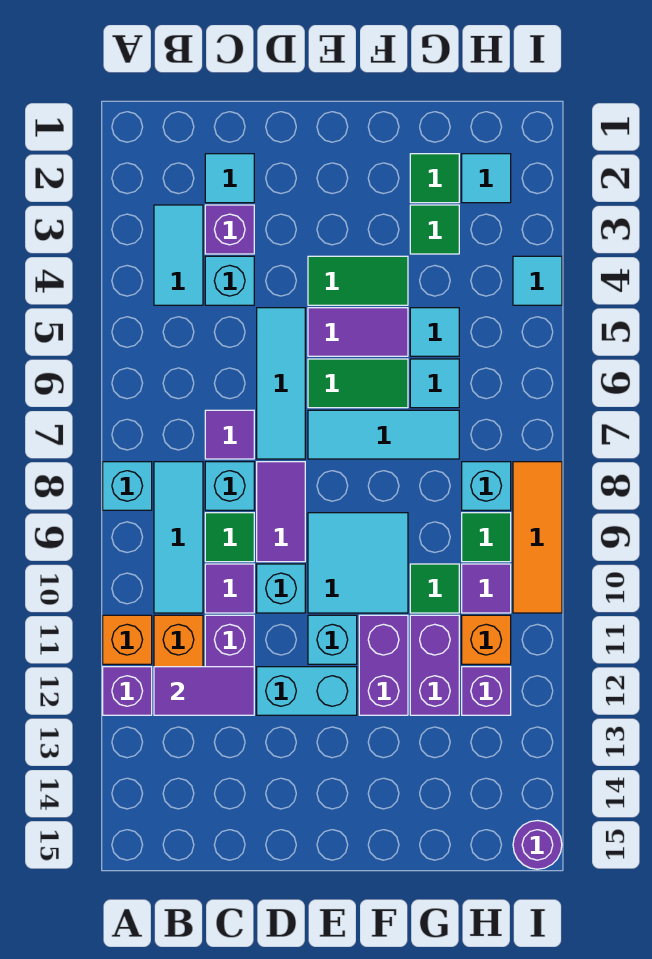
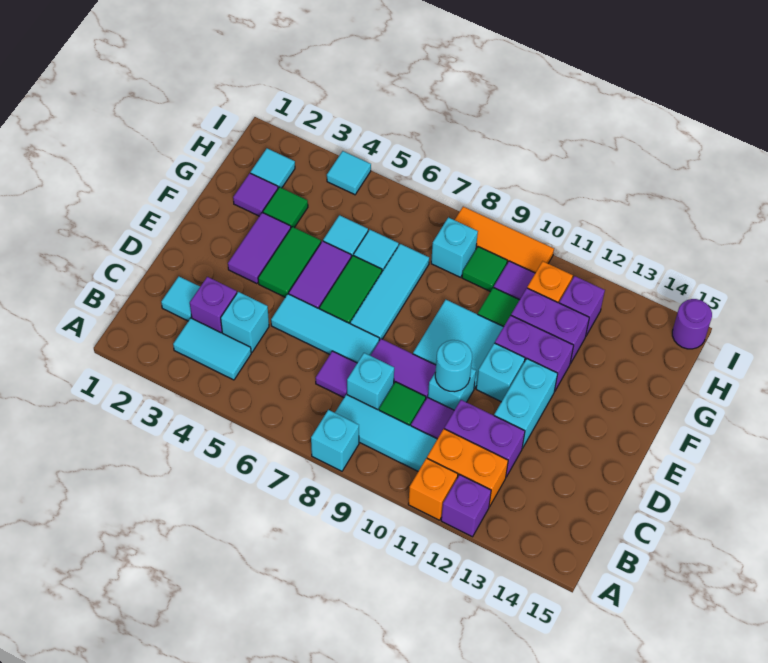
purple tile B12:C12 level 2 -> purple tile E3:F3 level 1
none -> cyan round brick D10 level 2
green tile G2 level 1 -> purple tile G2 level 1

